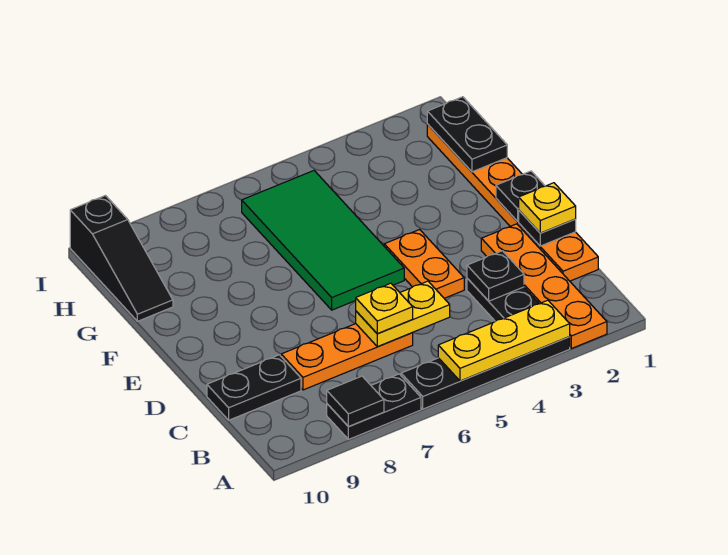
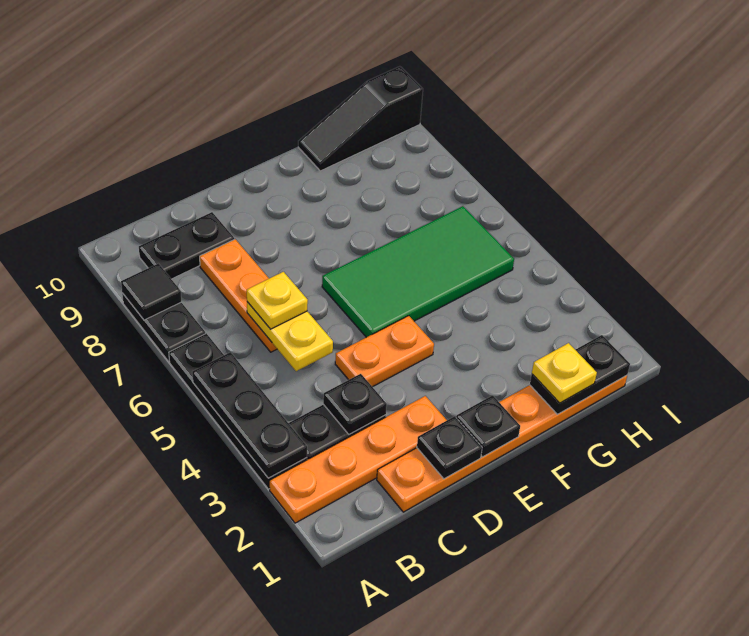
yellow plate A3:A5 level 2 -> black plate A3:A5 level 2
black plate C9:C10 level 1 -> black plate B9:C9 level 1
yellow plate D1 level 3 -> yellow plate G1 level 3

